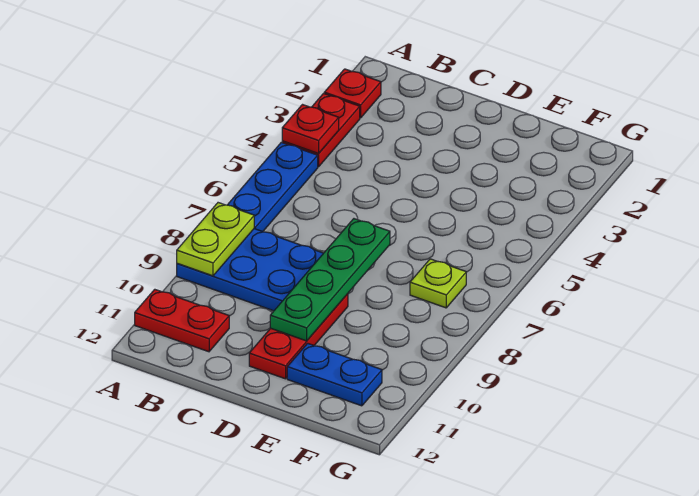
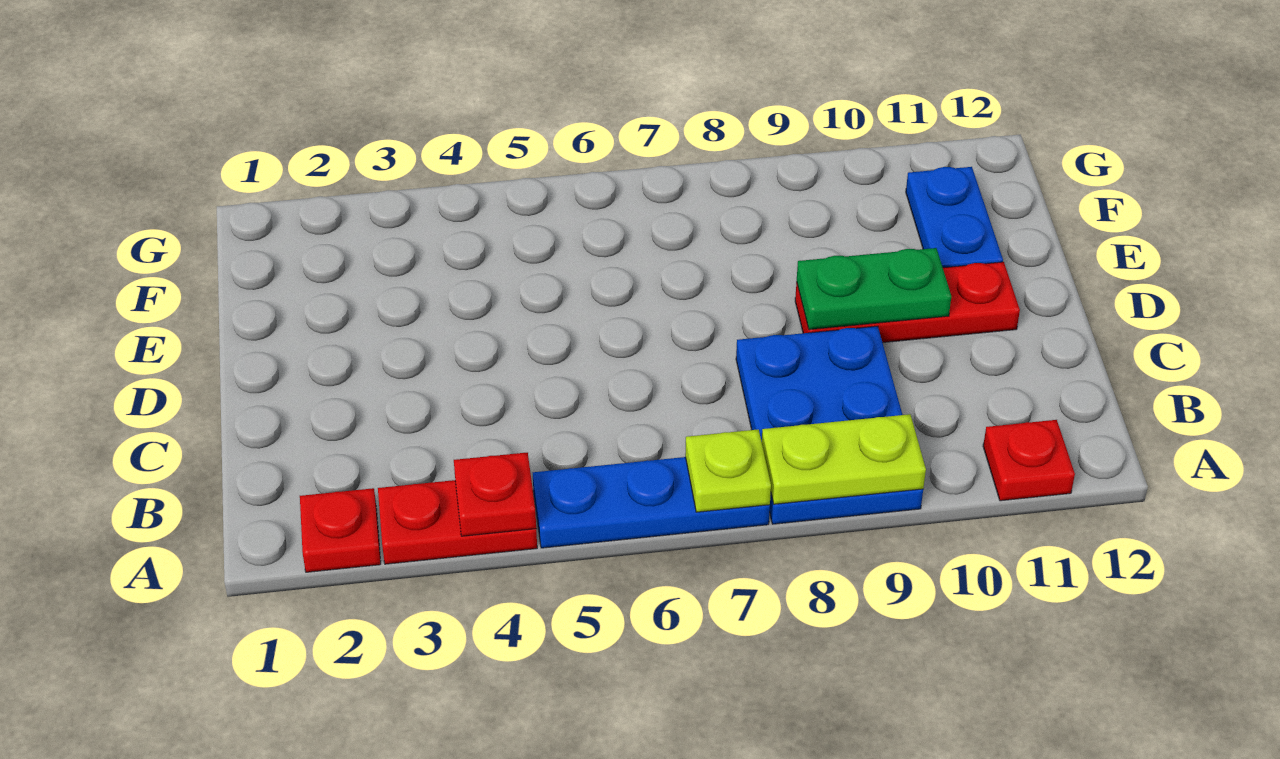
red plate A11:B11 level 1 -> red plate A11 level 1
green plate D7:D10 level 2 -> green plate D9:D10 level 2
lime plate F7 level 1 -> lime plate A7 level 2

